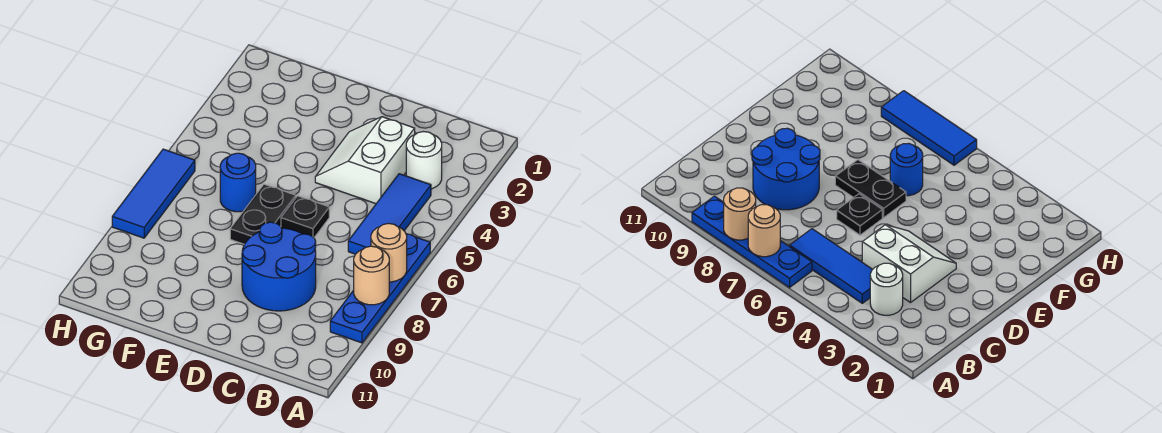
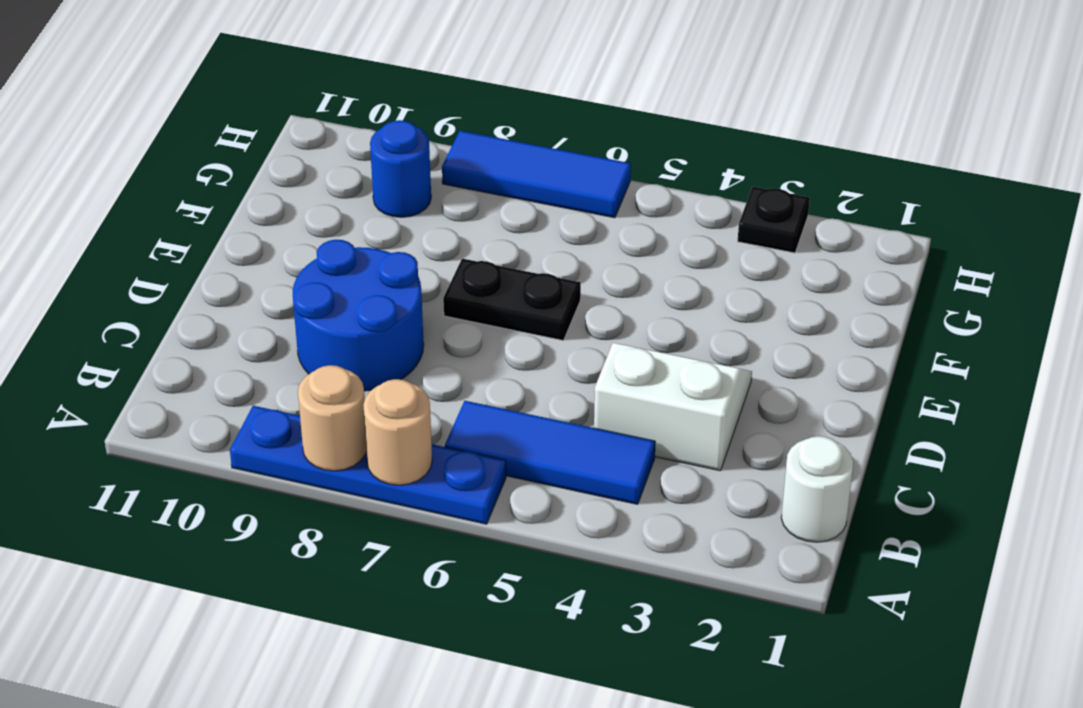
white round brick B3 level 1 -> white round brick B1 level 1
black plate D6 level 1 -> black plate H3 level 1
blue round brick F6 level 1 -> blue round brick G9 level 1

